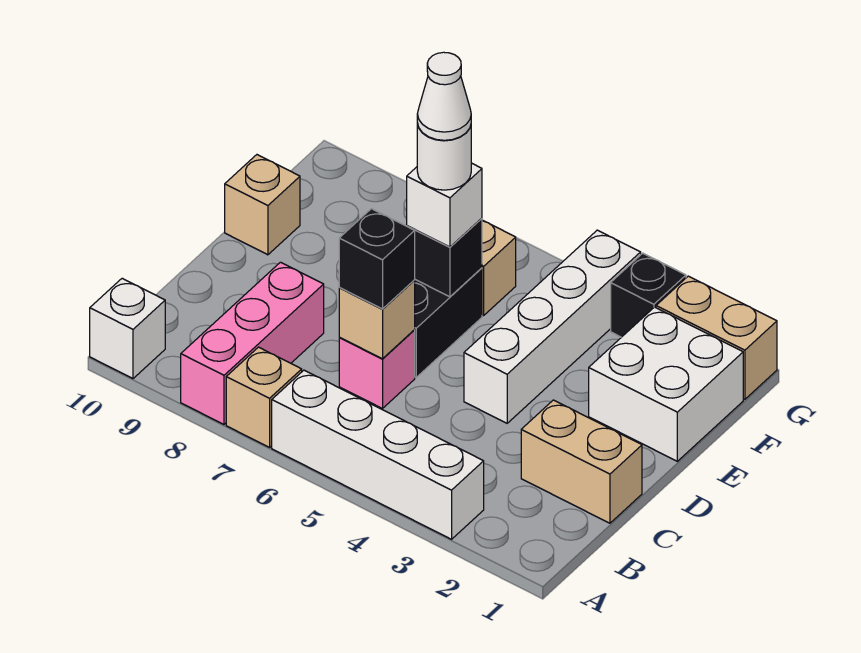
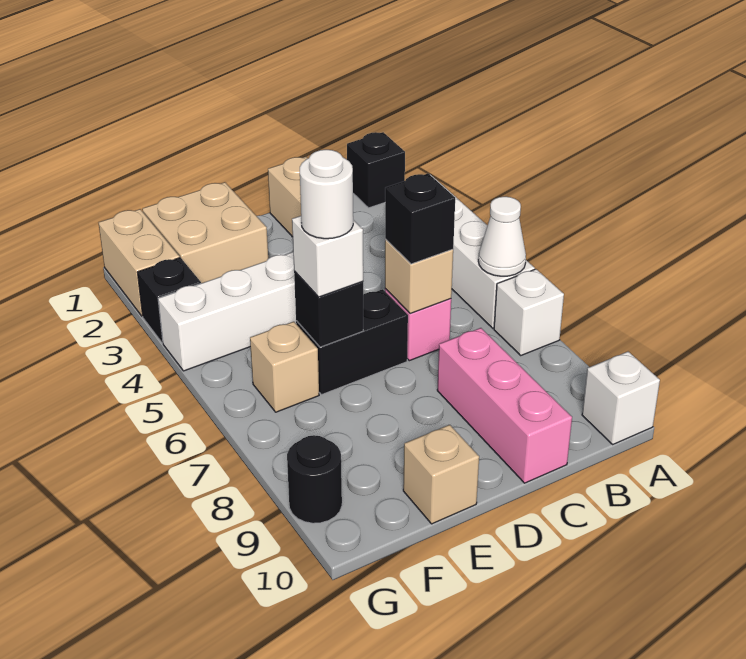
none -> black brick A1 level 1
tan brick A7 level 1 -> white brick A7 level 1
pink brick A8:C8 level 1 -> pink brick C8:C10 level 1
white brick E1:F2 level 1 -> tan brick E1:F2 level 1
white cone E6 level 5 -> white cone A6 level 2
none -> black round brick G9 level 1

